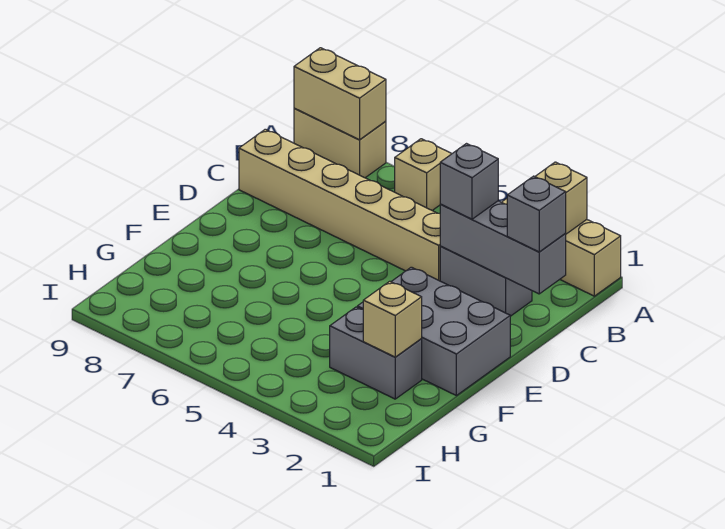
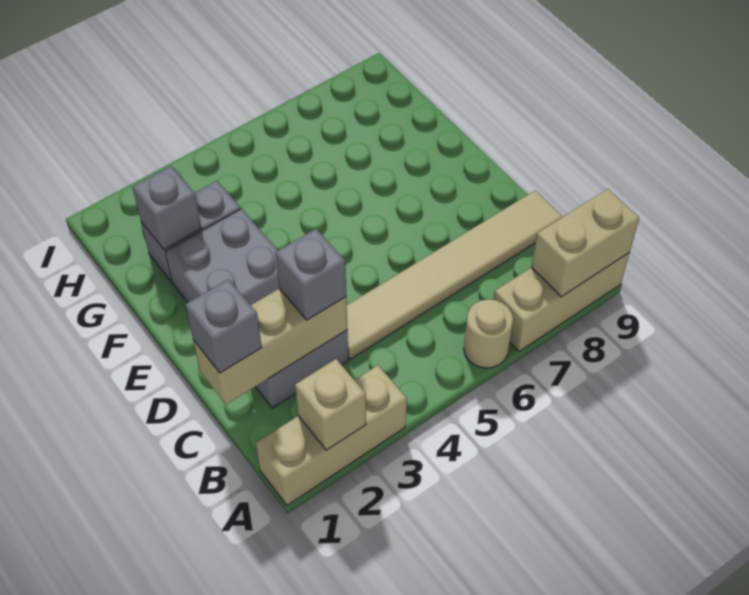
tan brick A6 level 1 -> tan round brick A6 level 1
tan brick A8:A9 level 1 -> tan brick A7:A9 level 1
grey brick C1:C3 level 2 -> tan brick C1:C3 level 2
tan brick C4:C9 level 1 -> tan tile C4:C9 level 1
grey brick E1:F3 level 1 -> grey brick E2:F3 level 1
tan brick G2 level 2 -> grey brick G2 level 2

